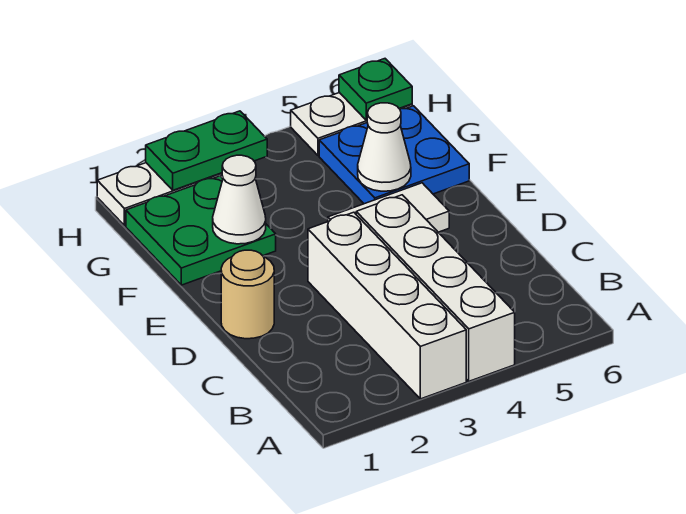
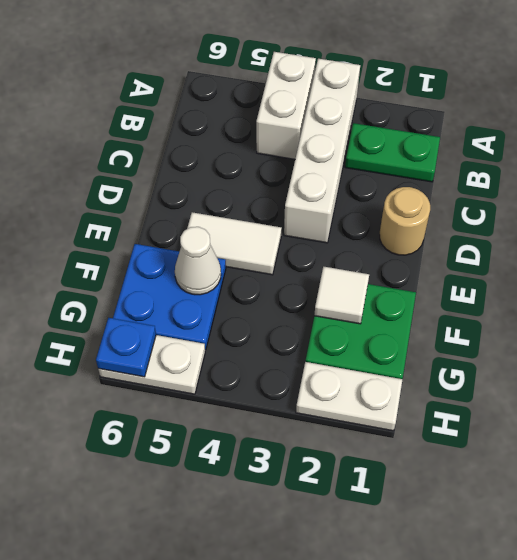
white brick A4:D4 level 1 -> white brick A4:B4 level 1
white cone F2 level 2 -> white tile F2 level 2
green plate H2:H3 level 2 -> green plate B1:B2 level 1
green plate H6 level 2 -> blue plate H6 level 2

